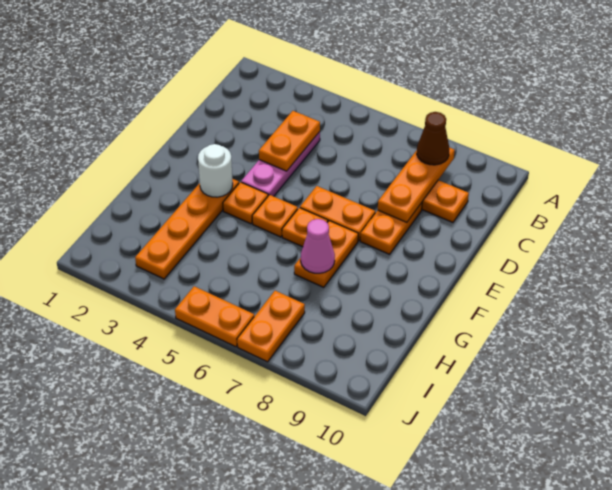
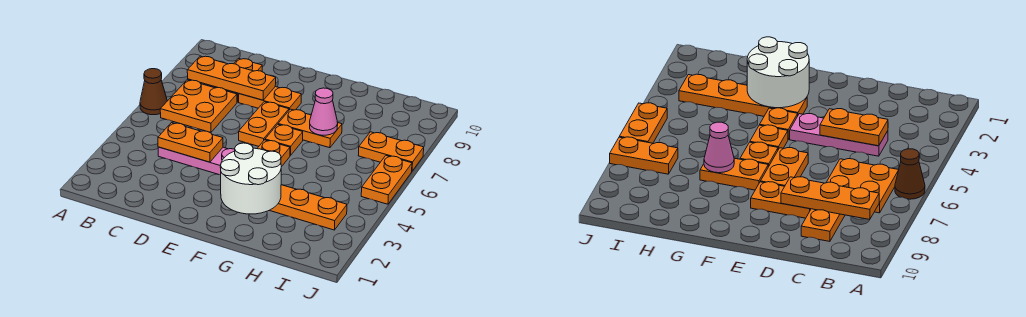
none -> orange plate B6:C7 level 1
brown cone B8 level 3 -> brown cone A6 level 1
white round brick F3 level 2 -> white round brick F2:G3 level 2

